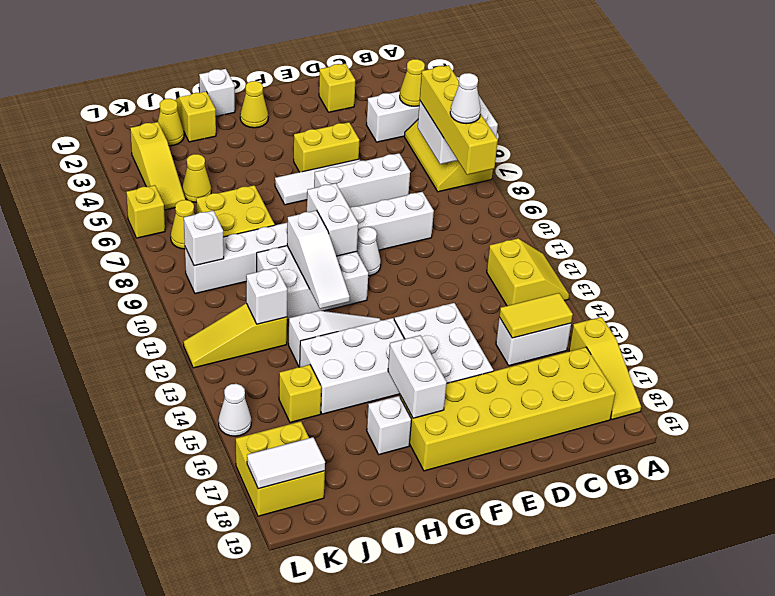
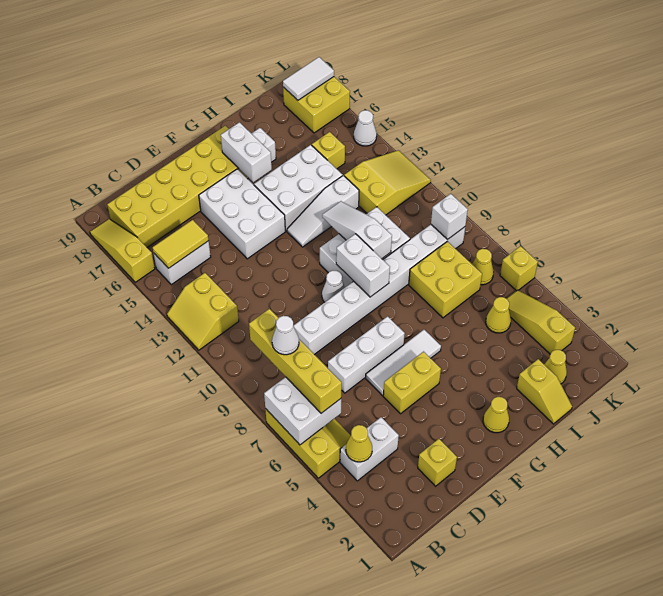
white brick H1 level 1 -> none
yellow slope J12:L12 level 1 top J -> yellow slope J12:L13 level 1 top J
white brick J12 level 2 -> none

